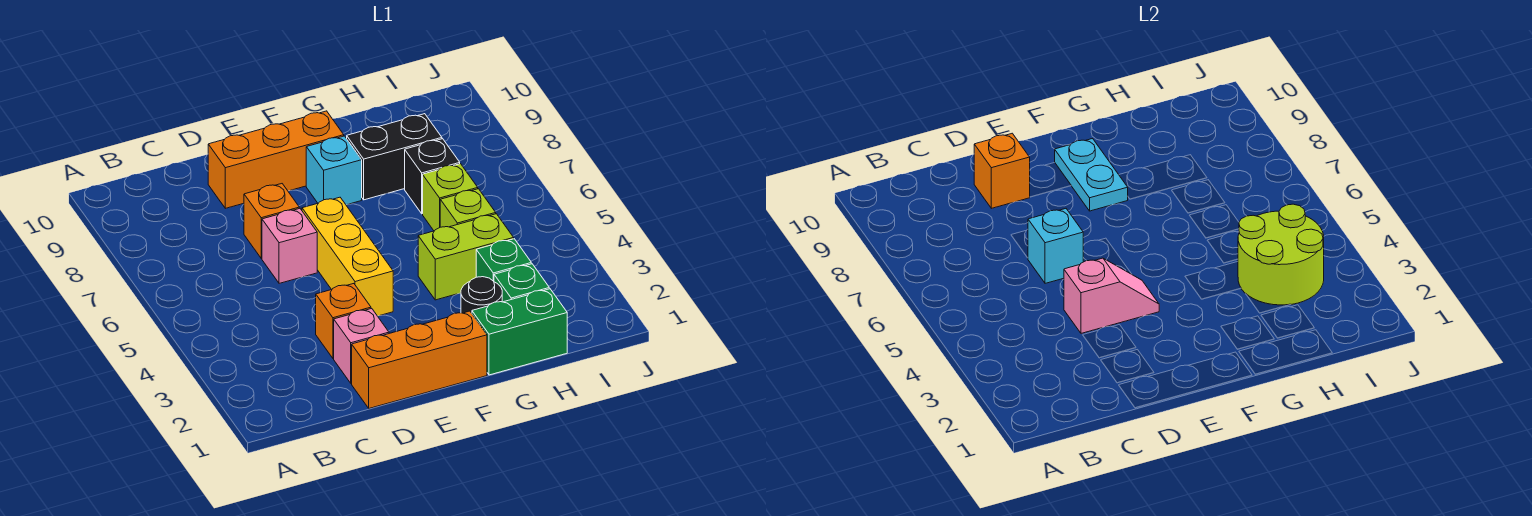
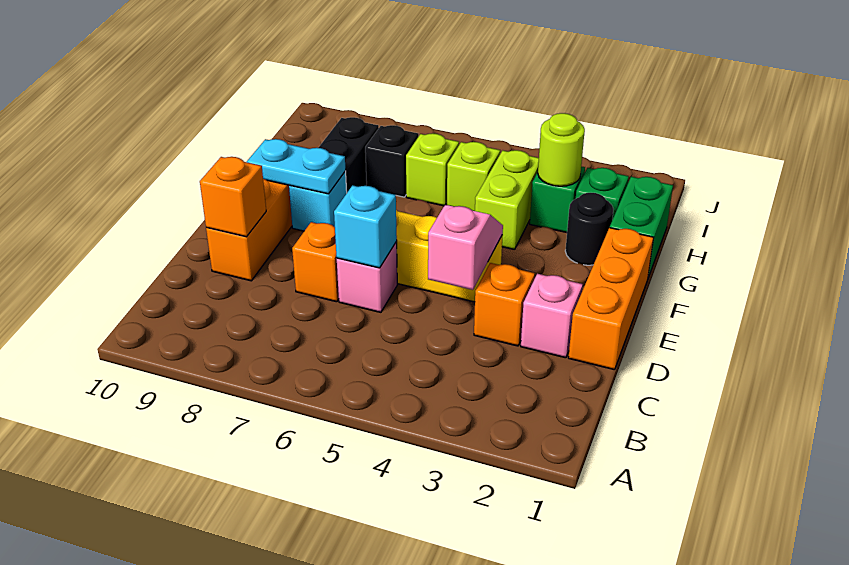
lime round brick H3:I4 level 2 -> lime round brick H3 level 2

